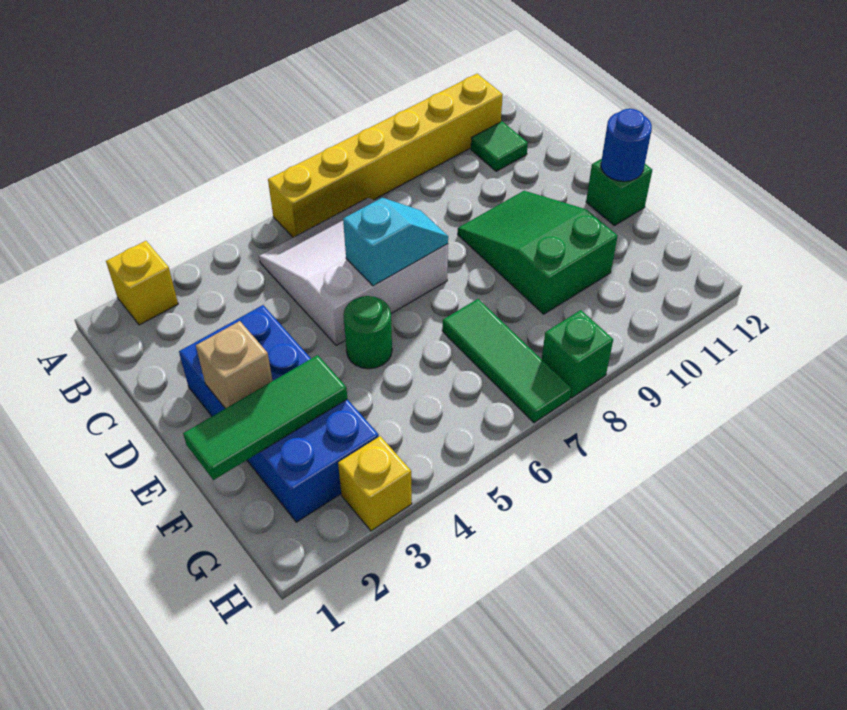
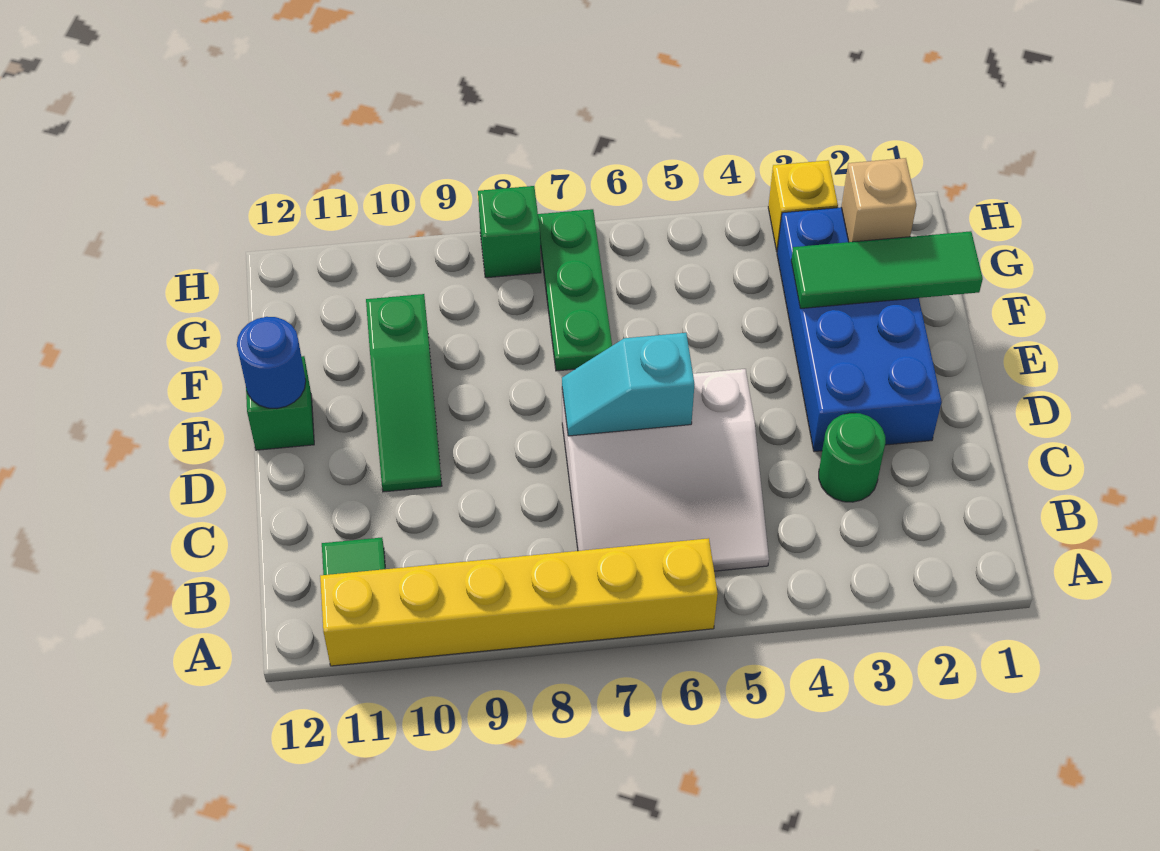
yellow brick A2 level 1 -> none
green slope D9:F10 level 1 top F -> green slope D10:F10 level 1 top F
tan brick E2 level 2 -> tan brick G2 level 2
green round brick E5 level 1 -> green round brick C3 level 1
green tile F7:H7 level 1 -> green plate F7:H7 level 1

